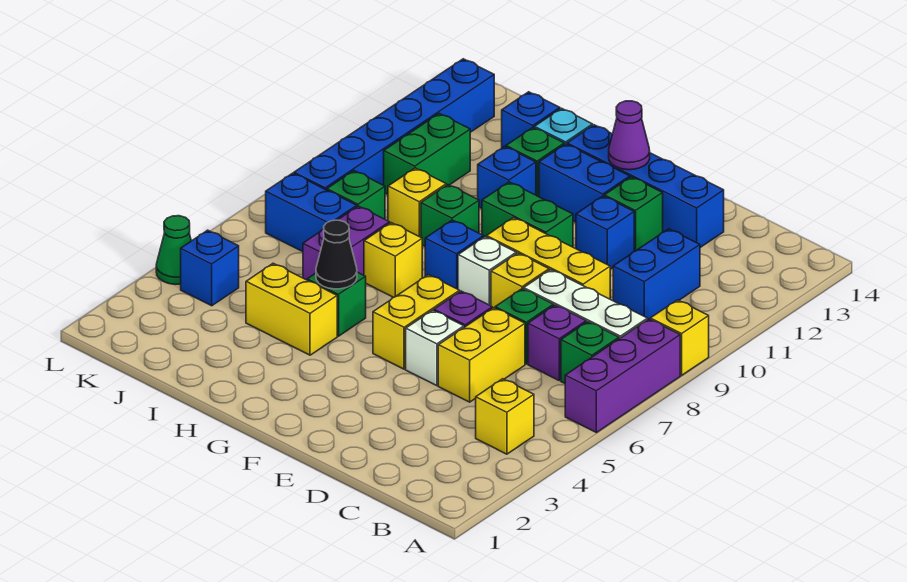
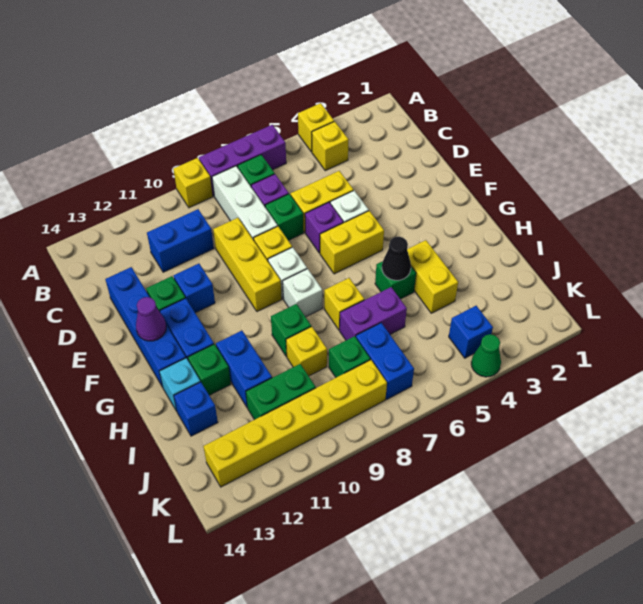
none -> yellow brick A4 level 1
green brick F10:G10 level 1 -> none
blue brick G8 level 1 -> white brick G8 level 1
blue brick H11 level 1 -> blue brick H11:I11 level 1
blue brick K8:K13 level 1 -> yellow brick K8:K13 level 1

